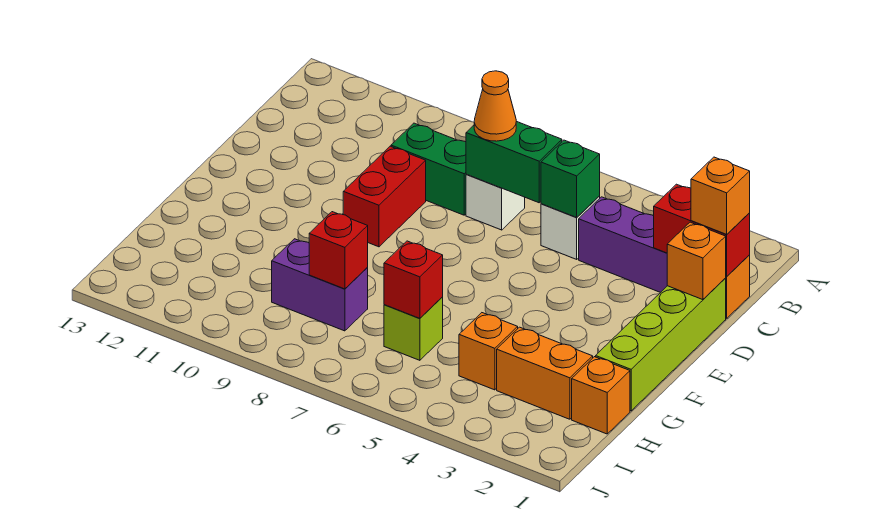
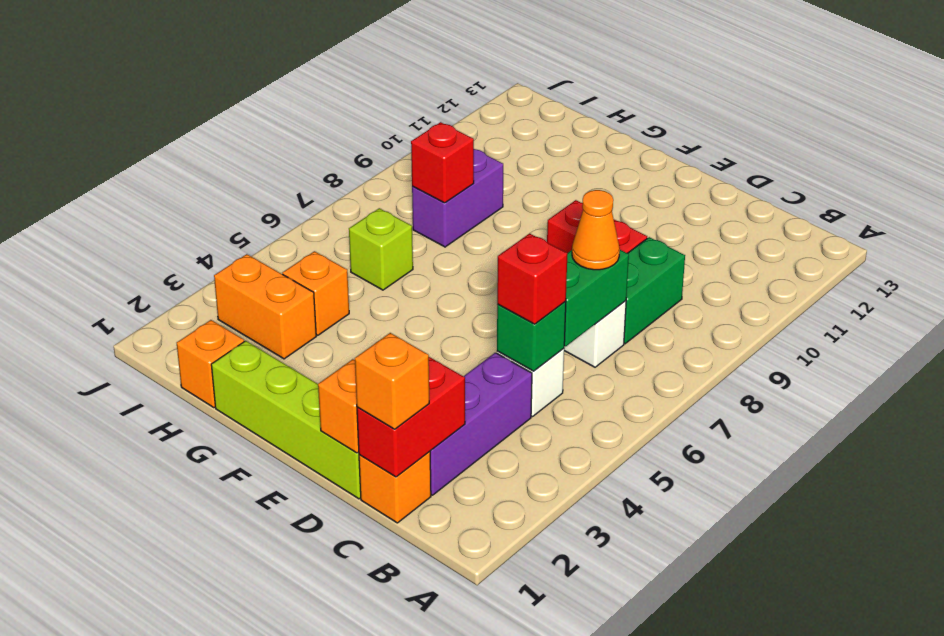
orange brick H2:H3 level 1 -> orange brick H3:I3 level 1
red brick H6 level 2 -> red brick C5 level 3

